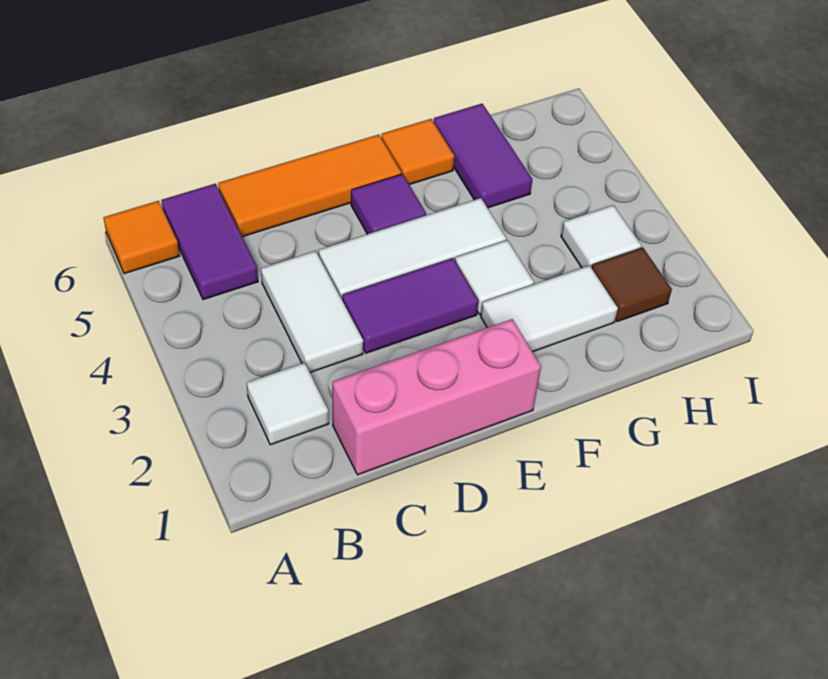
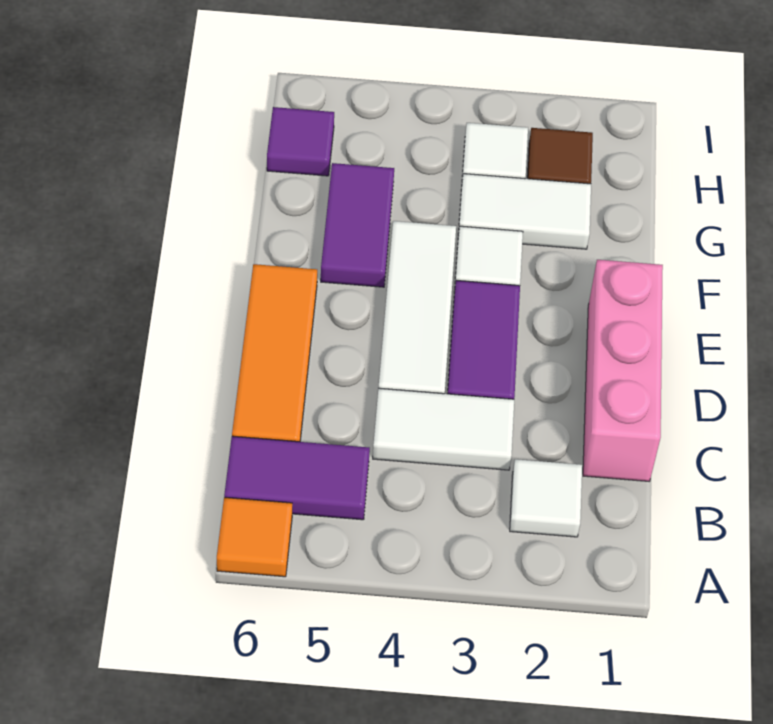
purple tile E5 level 1 -> purple tile H6 level 1
white tile F2:G2 level 1 -> white tile G2:G3 level 1
orange tile F6 level 1 -> none
purple tile G5:G6 level 1 -> purple tile F5:G5 level 1

